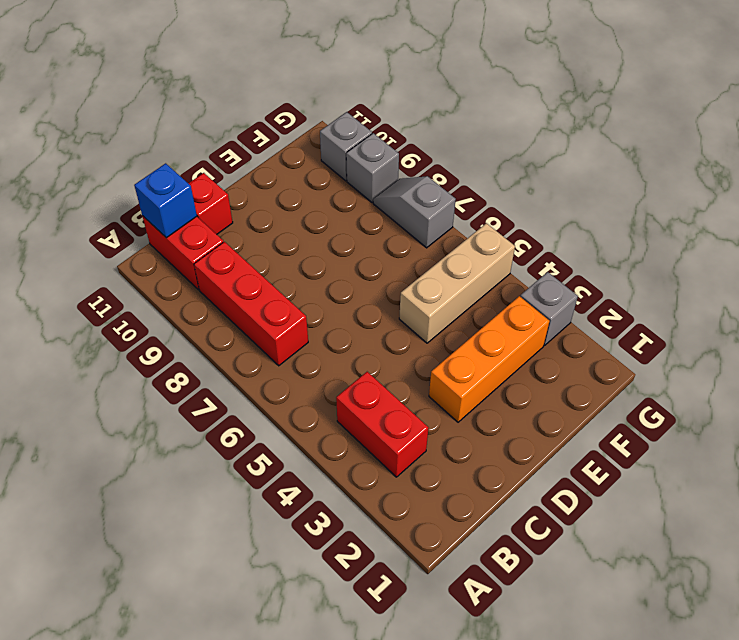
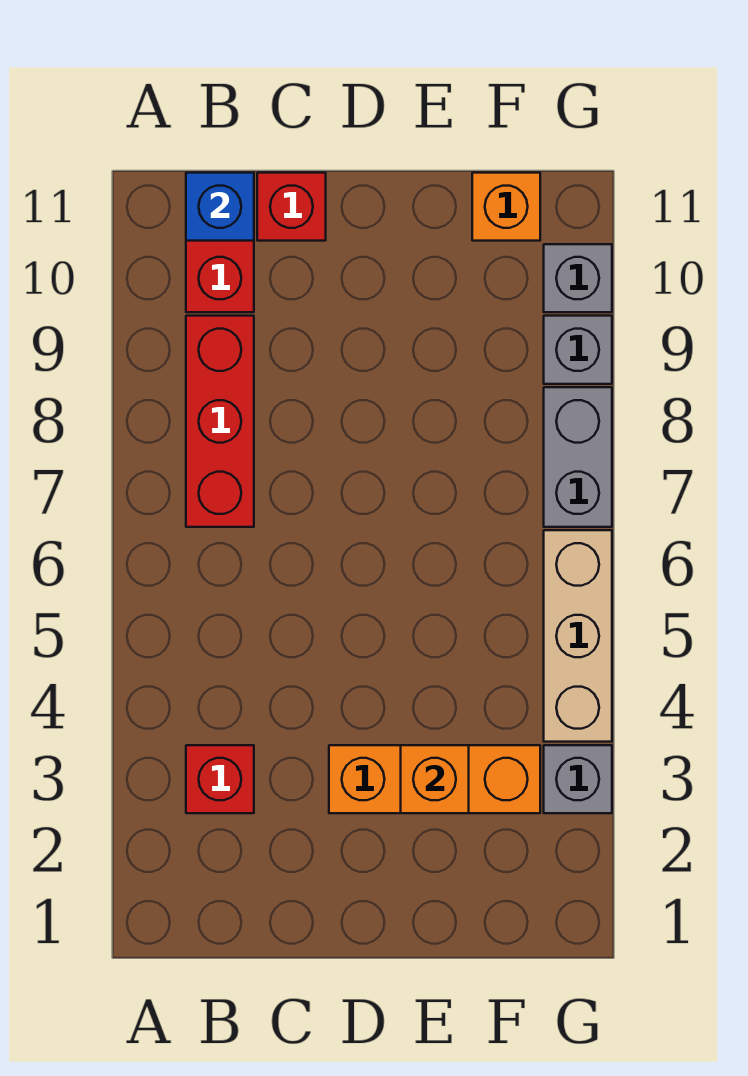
red brick B3:B4 level 1 -> red brick B3 level 1
none -> orange brick E3 level 2
tan brick E5:G5 level 1 -> tan brick G4:G6 level 1
none -> orange brick F11 level 1
grey slope G7:G8 level 1 top 7 -> grey brick G7:G8 level 1

